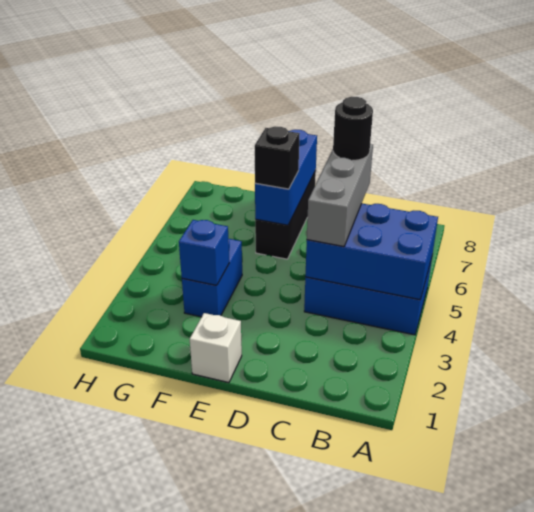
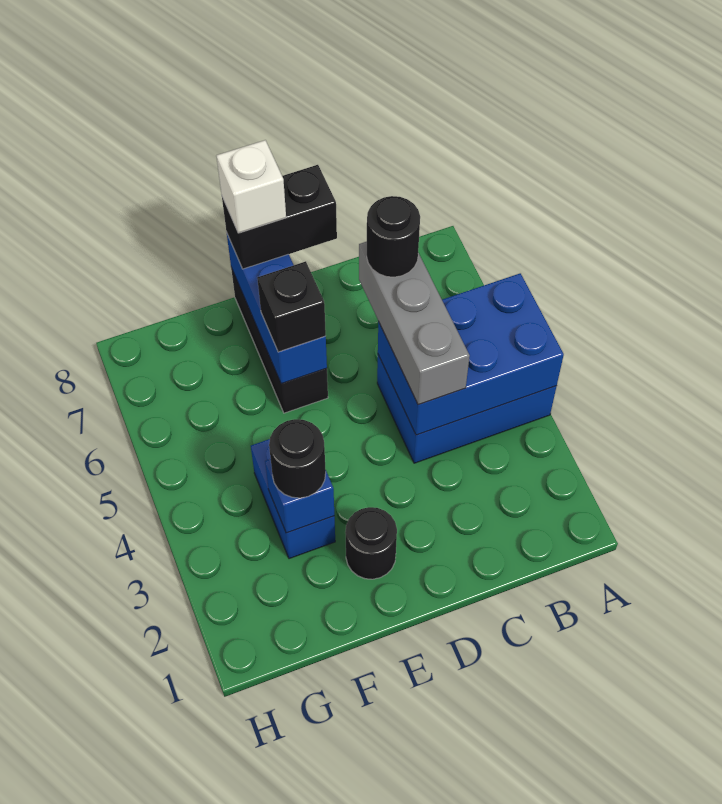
none -> black brick D8:E8 level 3
white brick E1 level 1 -> white brick E8 level 4
none -> black round brick E2 level 1
none -> black round brick F3 level 3

